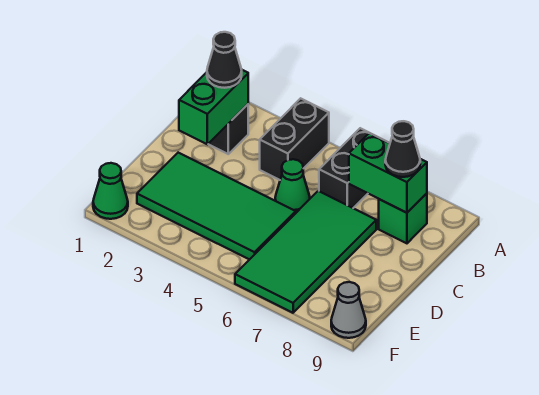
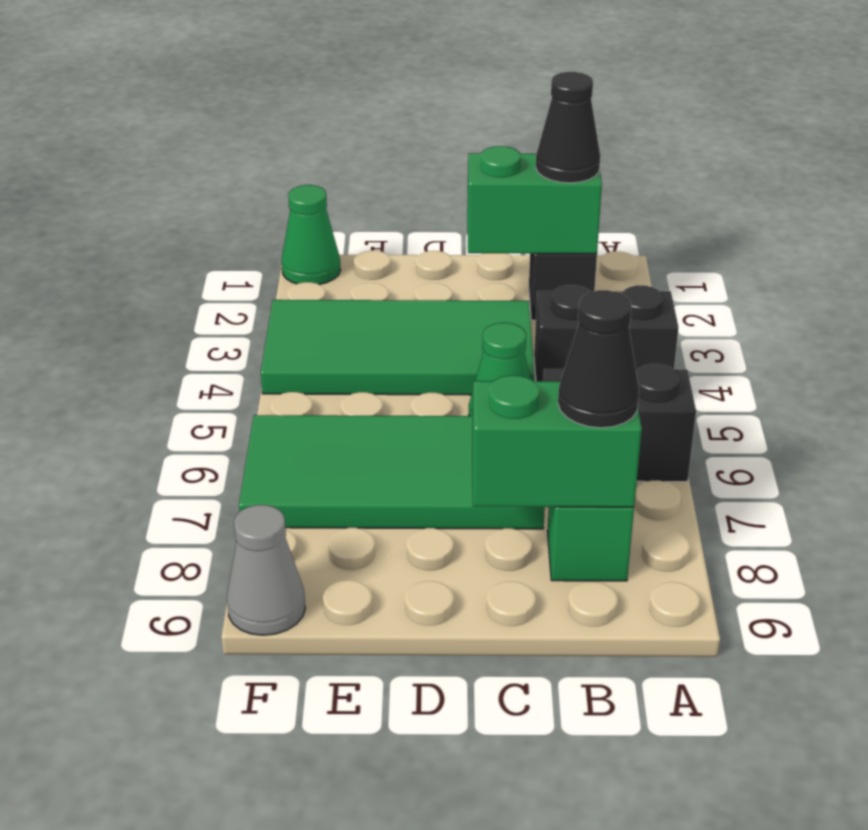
green brick B7:B8 level 2 -> green brick B8:C8 level 2
green tile D2:E5 level 1 -> green tile C3:F4 level 1

